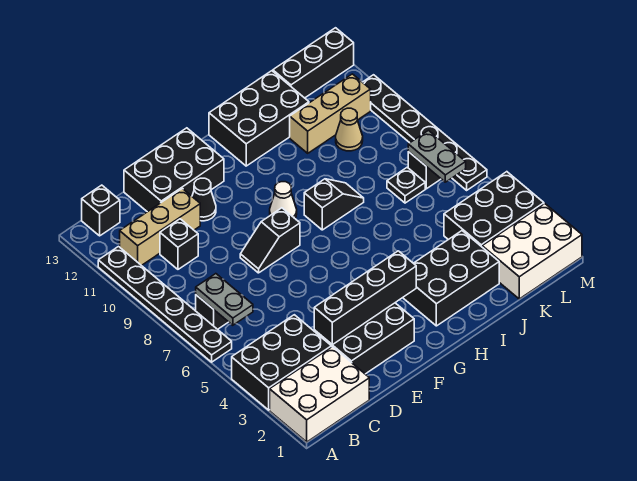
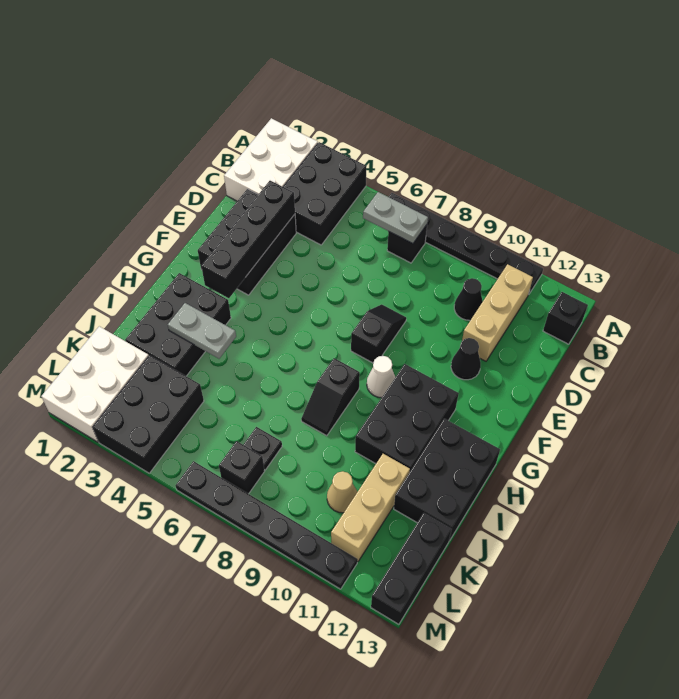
black brick C10 level 1 -> black cone C10 level 1
black brick D12:F13 level 1 -> black brick G10:I11 level 1
grey plate L6:L7 level 2 -> grey plate I3:I4 level 2

